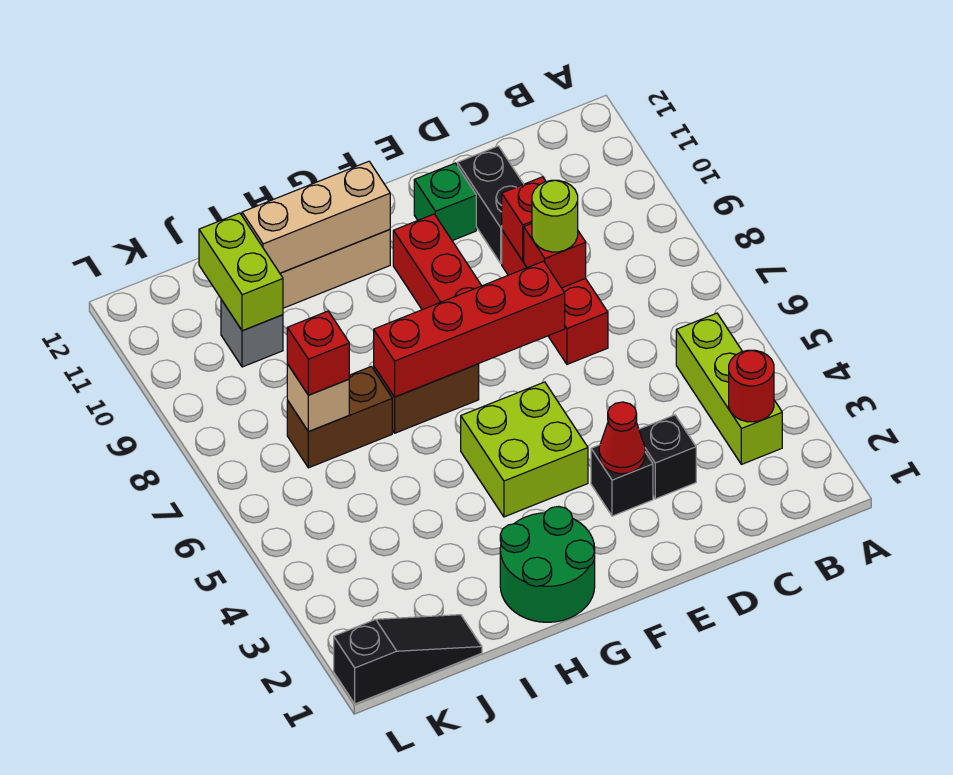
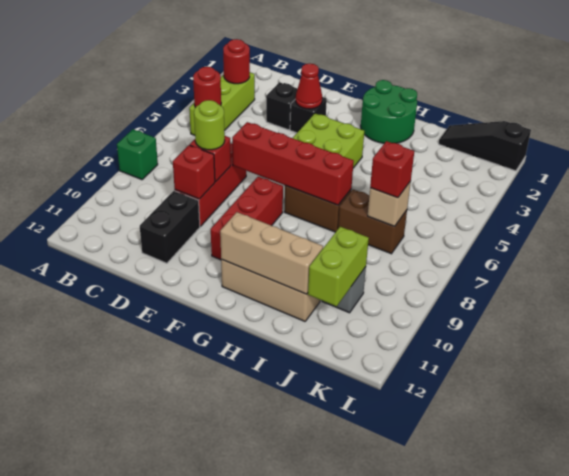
none -> red round brick B5 level 2
green brick E11 level 1 -> green brick A8 level 1

